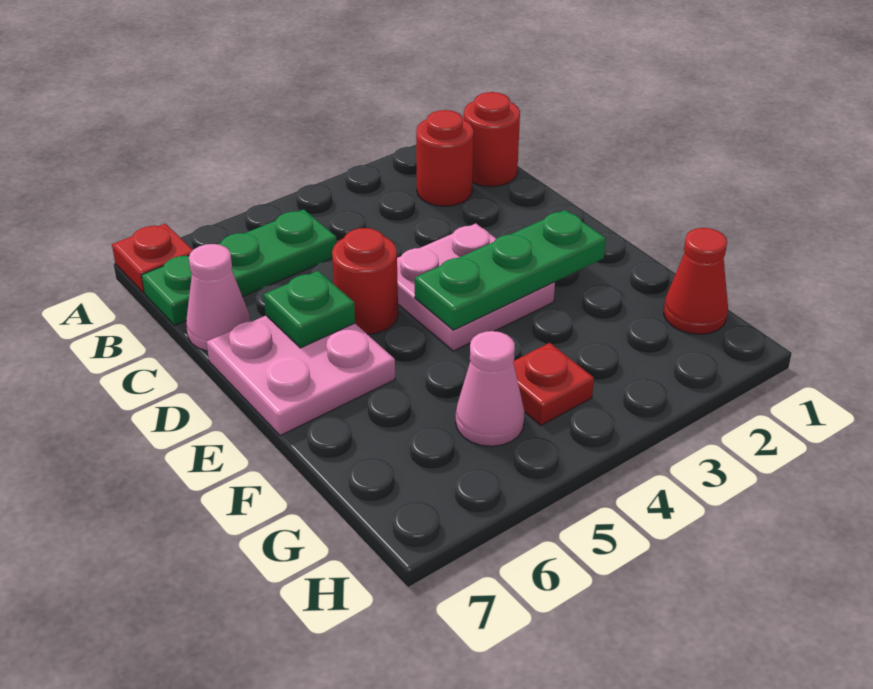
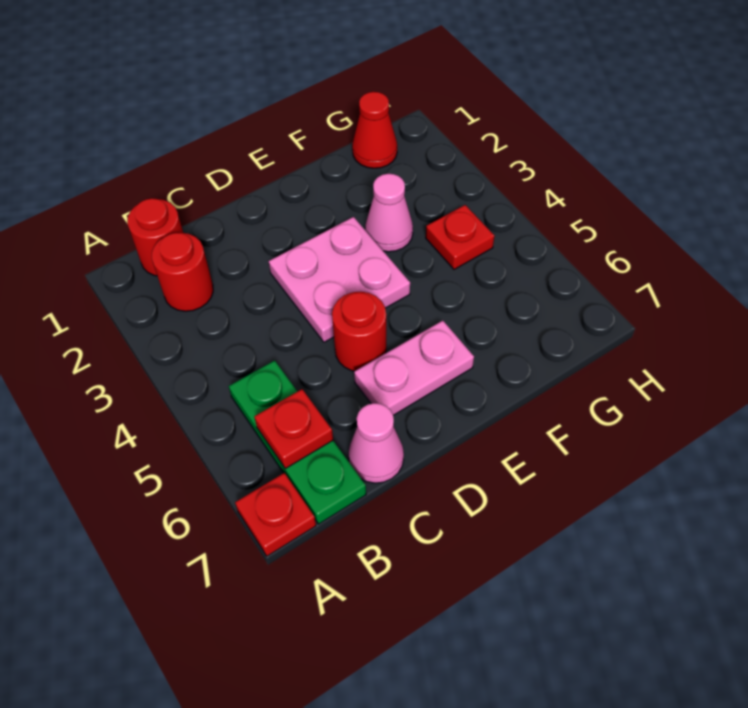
none -> red plate B6 level 2
pink plate D6:E7 level 1 -> pink plate D6:E6 level 1
green plate D6 level 2 -> none
green plate E2:E4 level 2 -> none
pink cone G5 level 1 -> pink cone F3 level 1

